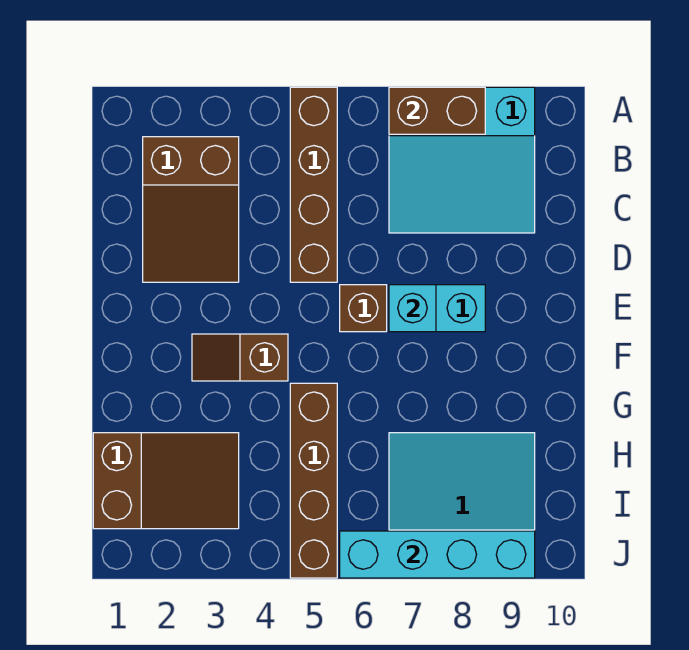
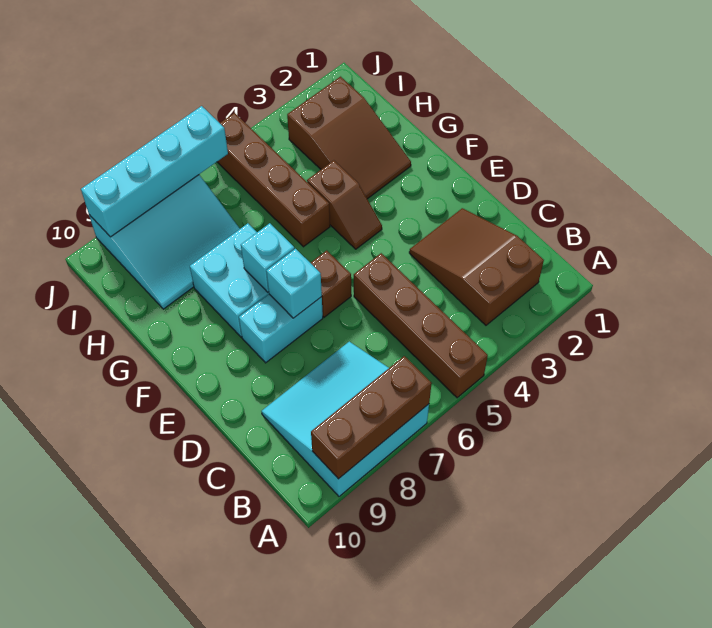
brown brick A7:A8 level 2 -> brown brick A7:A9 level 2
brown slope F3:F4 level 1 top 4 -> brown slope F4:G4 level 1 top G
none -> cyan brick F7:G8 level 1
none -> cyan brick F7 level 2
brown slope H1:I3 level 1 top 1 -> brown slope G2:I3 level 1 top I

